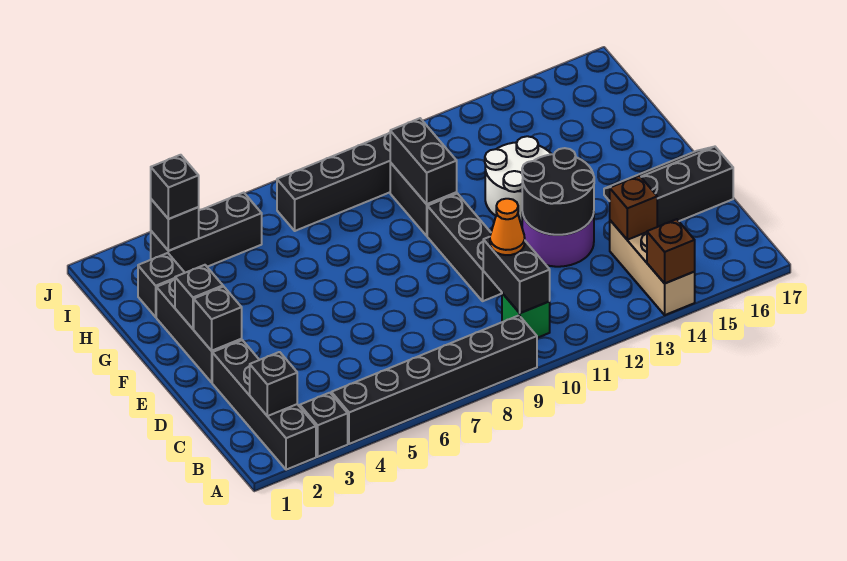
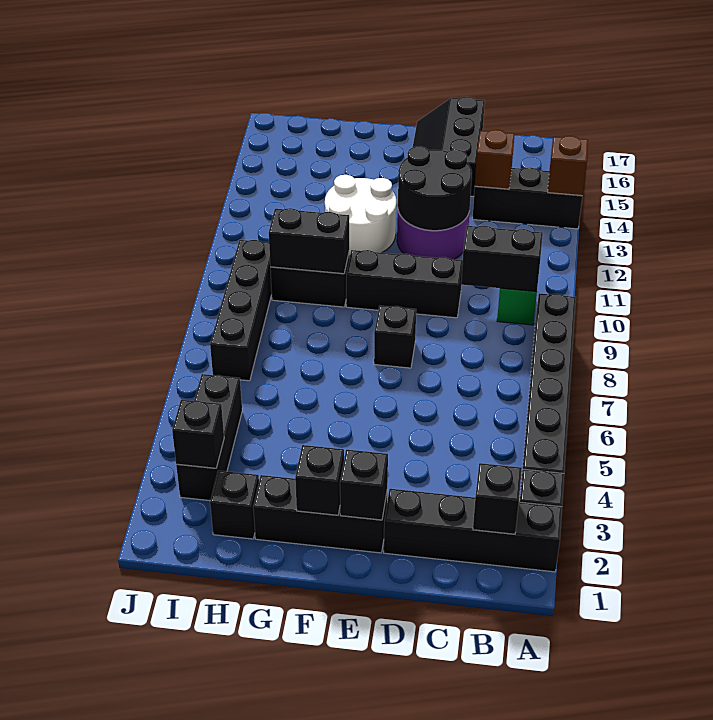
tan brick A14:C14 level 1 -> black brick A14:C14 level 1
orange cone C10 level 3 -> none
black brick I3 level 3 -> black brick E8 level 1

